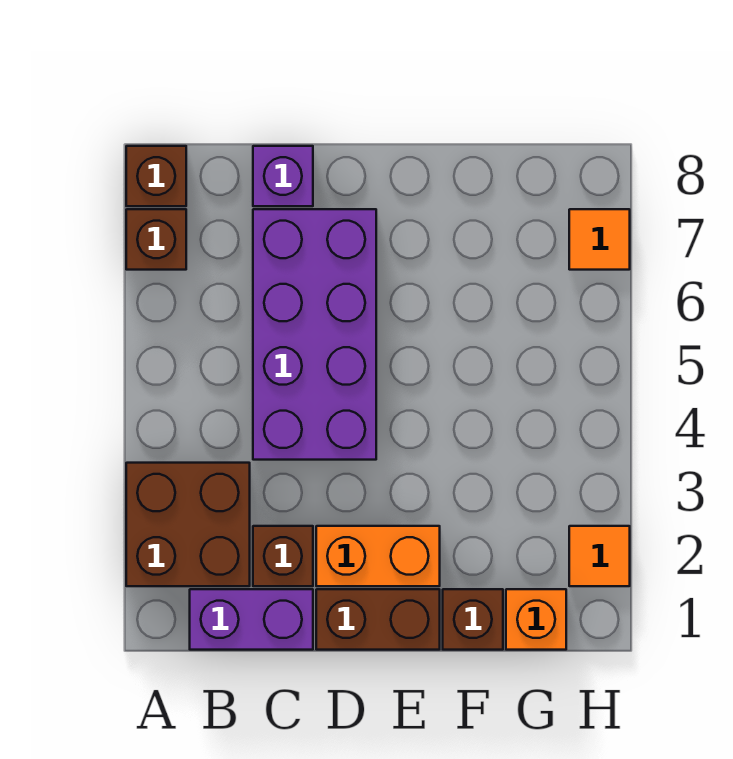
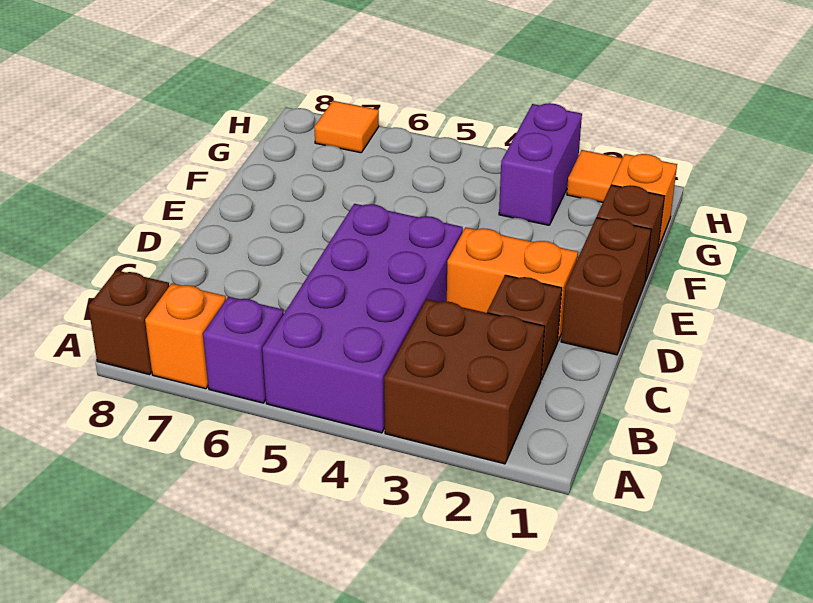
brown brick A7 level 1 -> orange brick A7 level 1
purple brick B1:C1 level 1 -> purple brick G3:H3 level 1
purple brick C4:D7 level 1 -> purple brick A4:D5 level 1
purple brick C8 level 1 -> purple brick A6 level 1
orange brick D2:E2 level 1 -> orange brick D2:D3 level 1

